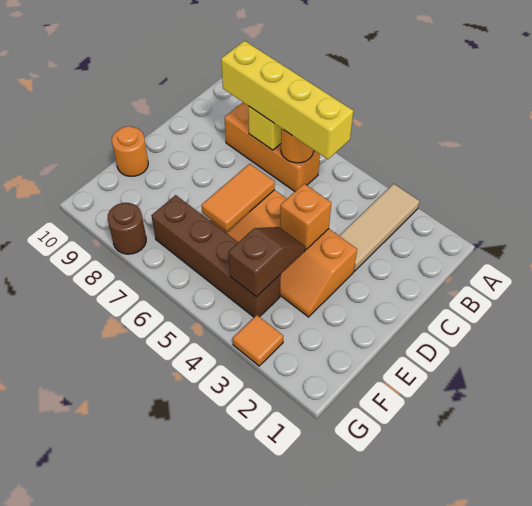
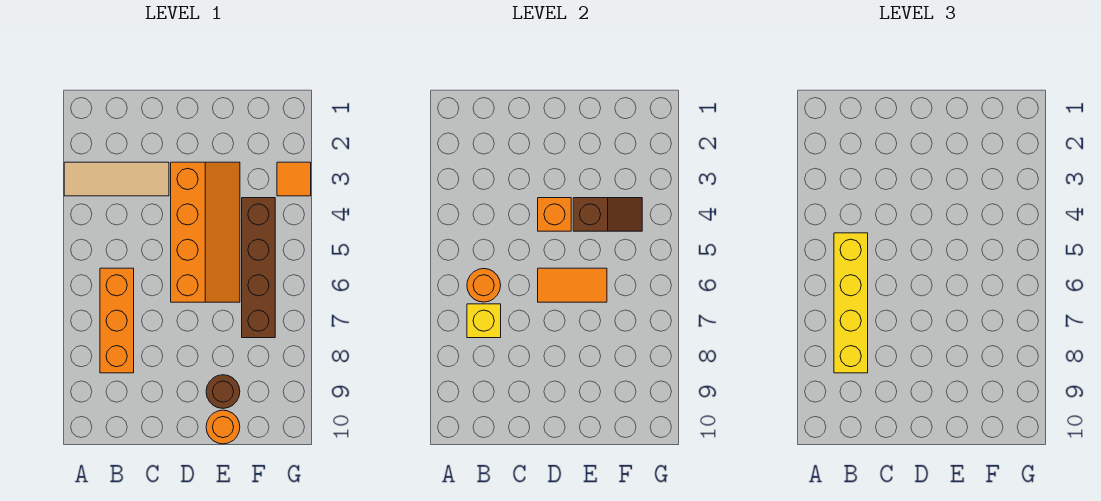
brown slope E4:F4 level 2 top F -> brown slope E4:F4 level 2 top E
brown round brick G8 level 1 -> brown round brick E9 level 1

